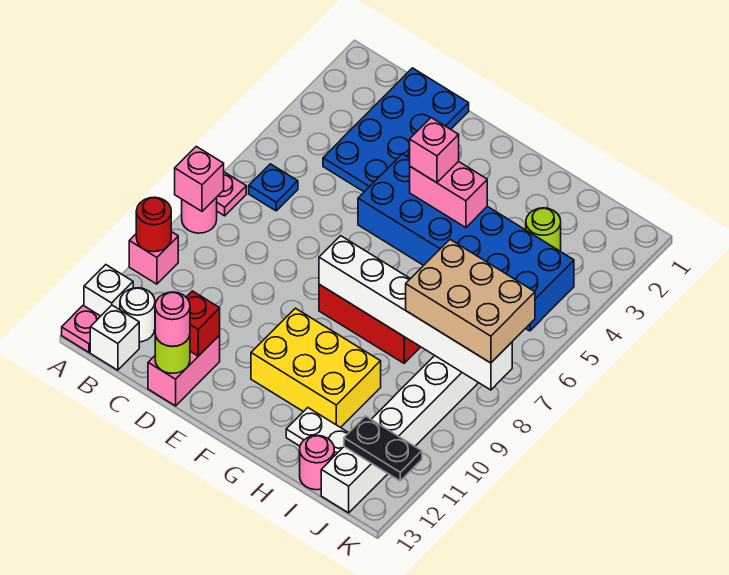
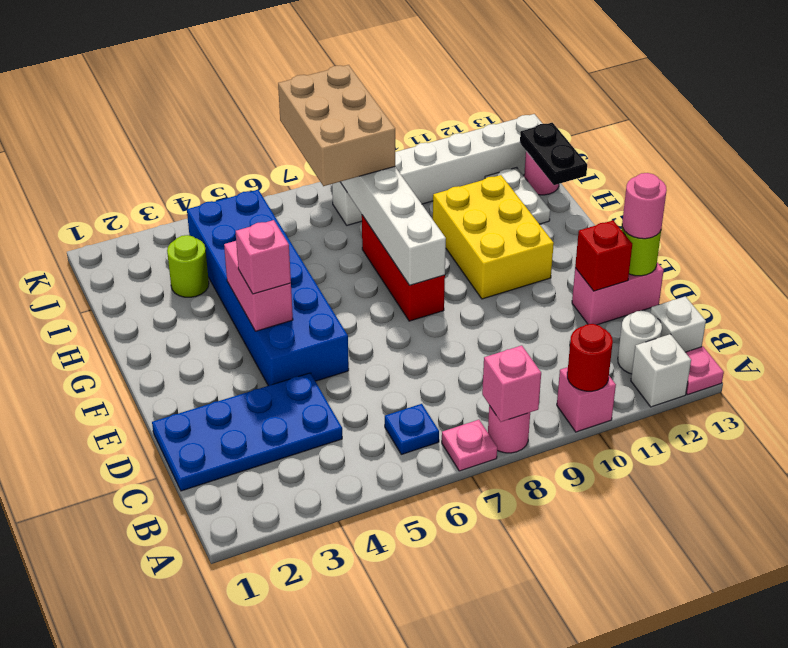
black plate J12:K12 level 2 -> black plate H13:I13 level 2

